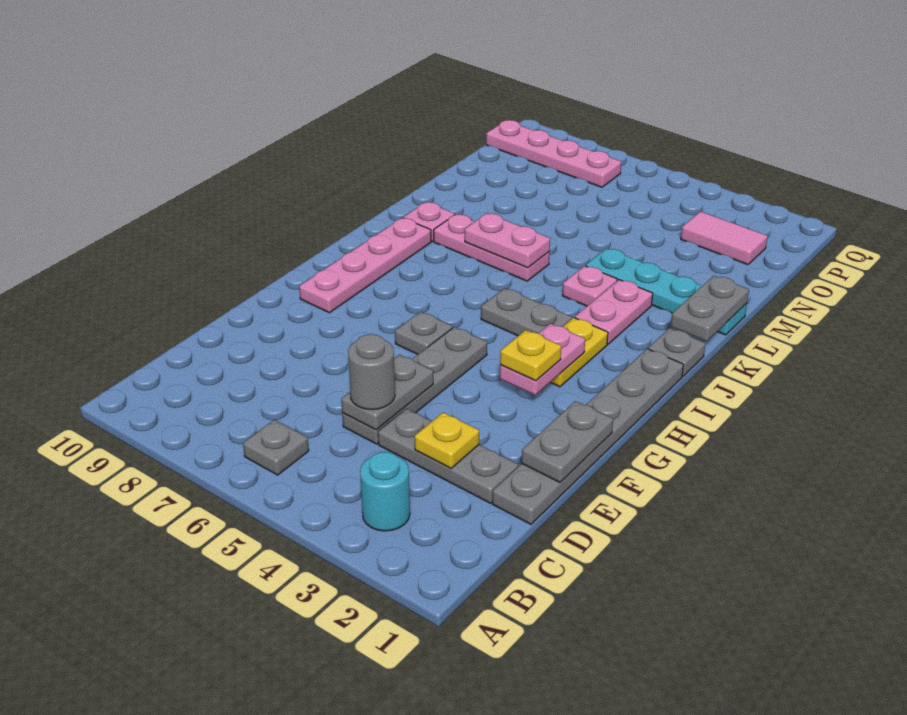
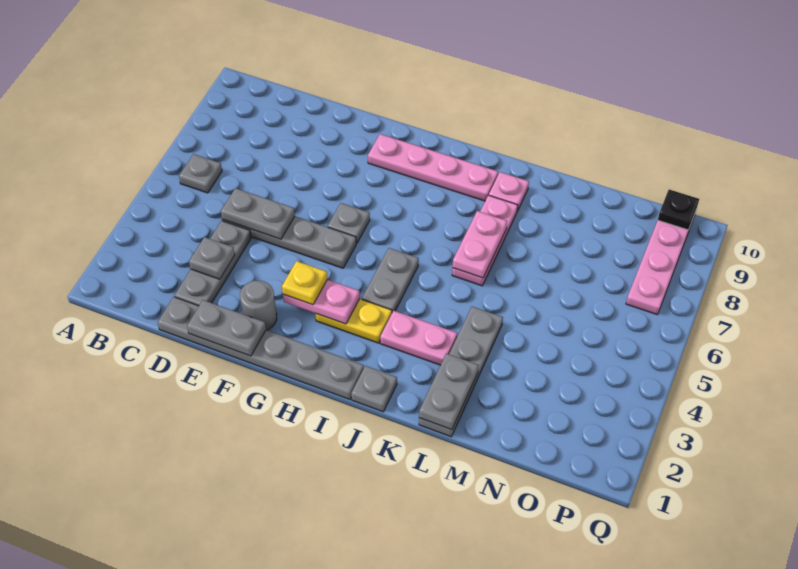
cyan round brick B3 level 1 -> none
yellow plate D3 level 2 -> grey plate D3 level 2
grey round brick D5 level 3 -> grey round brick F2 level 1
grey plate K1:L1 level 2 -> grey plate L1:L2 level 2
pink plate K4 level 1 -> none
cyan plate L1:L4 level 1 -> grey plate L1:L4 level 1
pink tile O2:O3 level 1 -> none
none -> black plate P10 level 2

